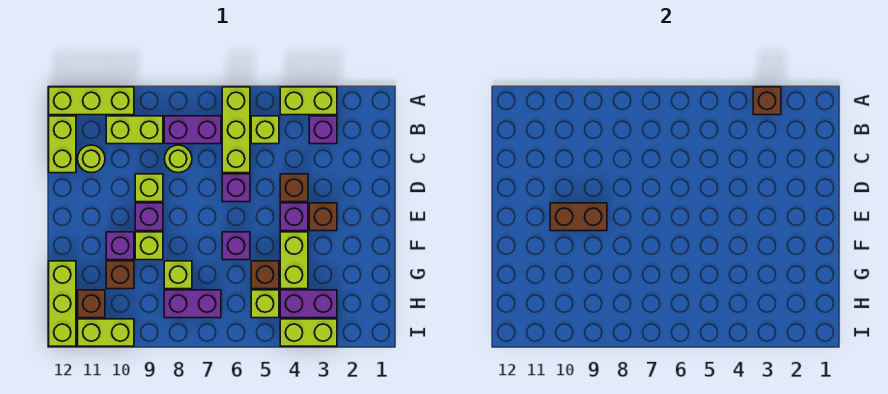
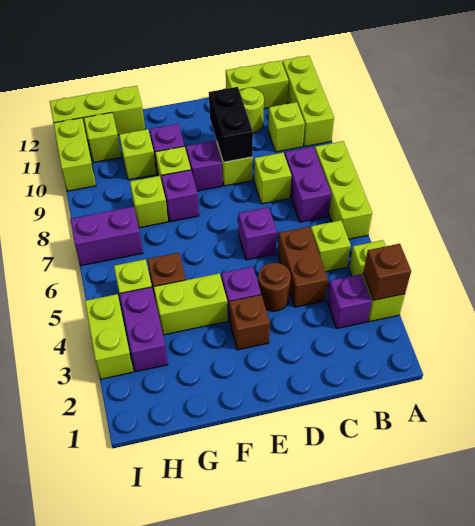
lime brick A6:C6 level 1 -> lime brick A6:A8 level 1
lime brick B9:B10 level 1 -> lime brick B10 level 1
lime round brick C8 level 1 -> lime brick C8 level 1
brown brick D4 level 1 -> brown round brick D4 level 1
none -> black brick D9:D10 level 2
brown brick E9:E10 level 2 -> brown brick C4:C5 level 1
purple brick F6 level 1 -> purple brick F8 level 1
brown brick G10 level 1 -> lime brick G10 level 1
purple brick H7:H8 level 1 -> purple brick H7:I7 level 1
brown brick H11 level 1 -> lime brick H11 level 1

